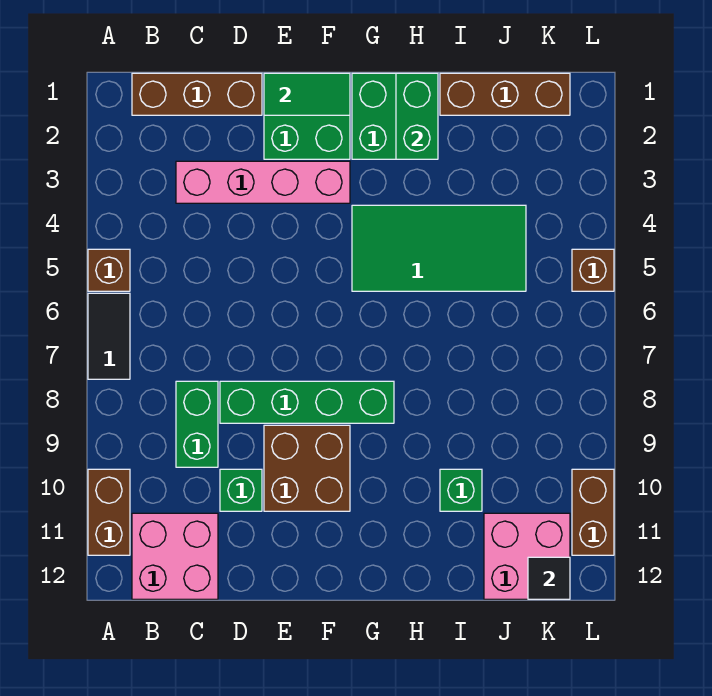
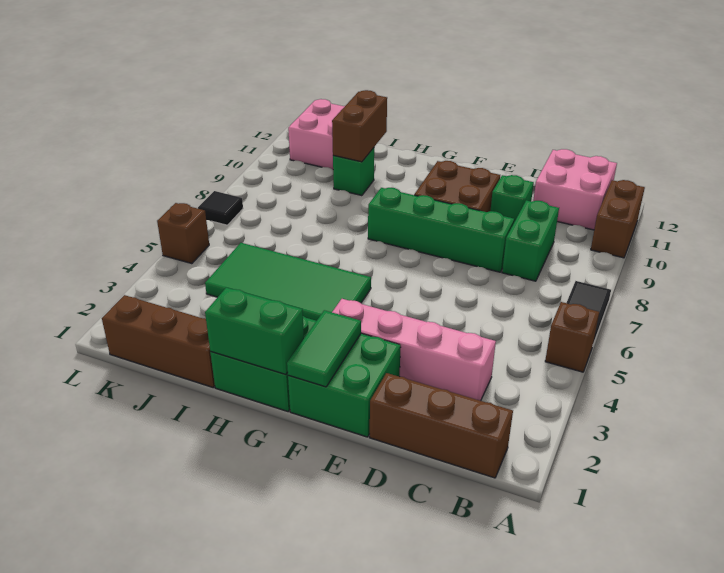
green tile E1:F1 level 2 -> green tile F1:F2 level 2
green brick H1:H2 level 2 -> green brick G1:H1 level 2
black tile K12 level 2 -> black tile L7 level 1
brown brick L10:L11 level 1 -> brown brick I10:I11 level 2

